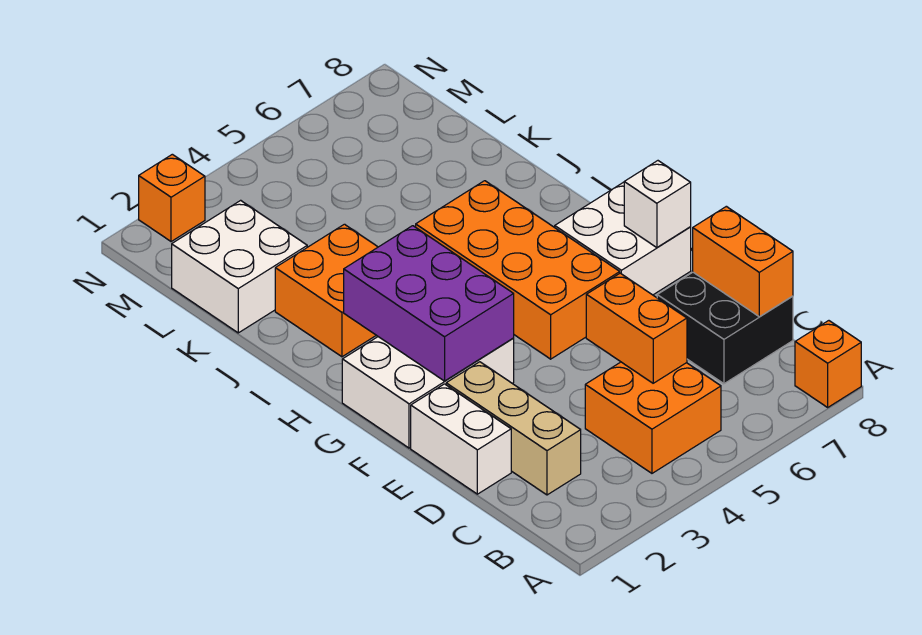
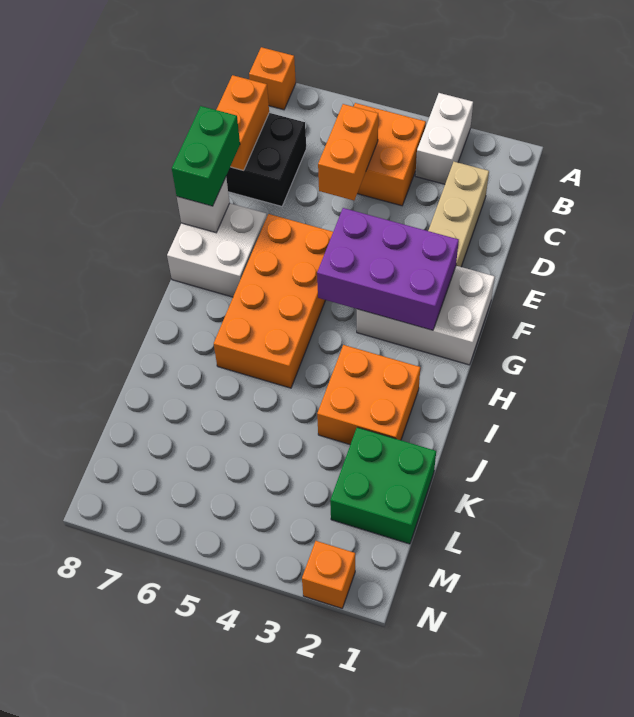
white brick D1:E1 level 1 -> white brick A3:B3 level 1
none -> green brick E8:F8 level 3
purple brick F2:H3 level 2 -> purple brick F2:G4 level 2
white brick K1:L2 level 1 -> green brick K1:L2 level 1

